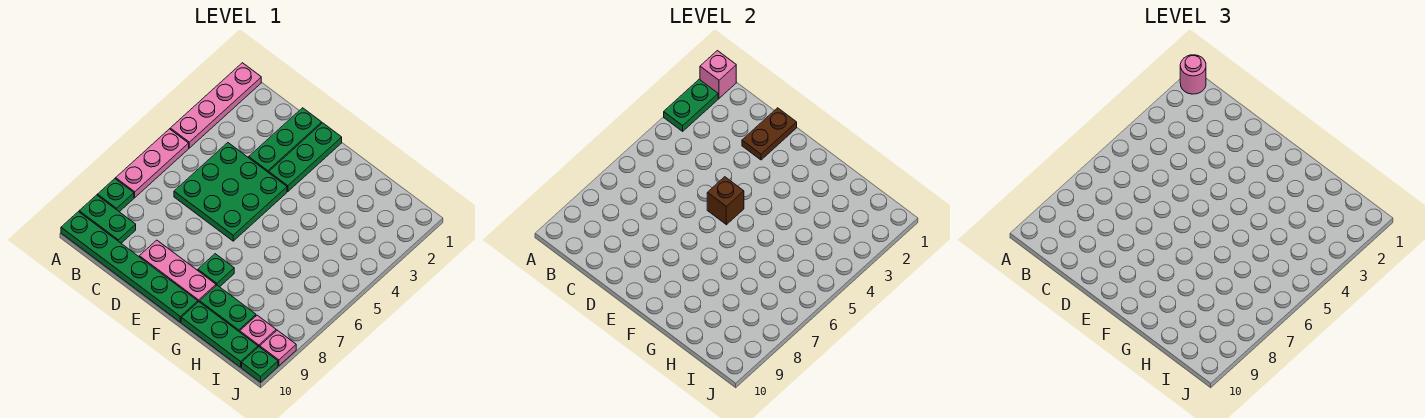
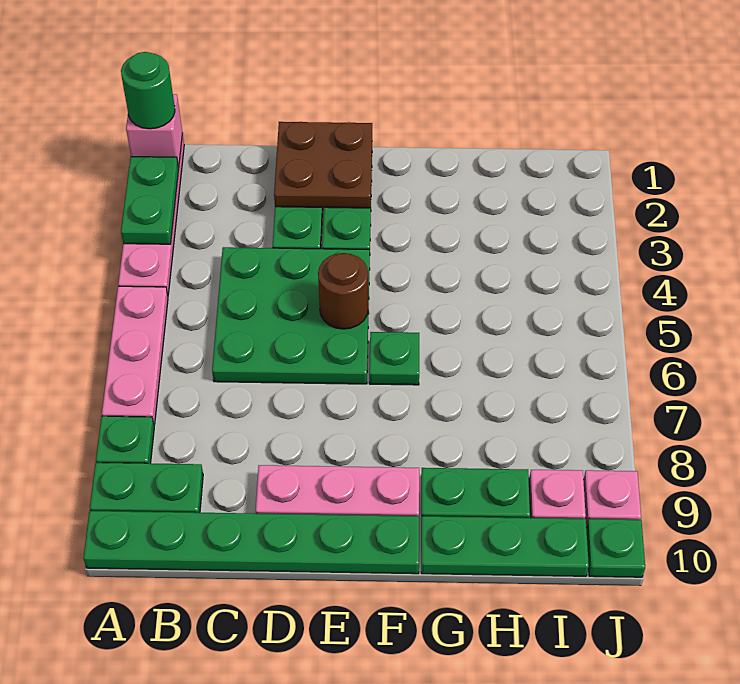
pink round brick A1 level 3 -> green round brick A1 level 3
brown plate D1:D2 level 2 -> brown plate D1:E2 level 2
brown brick E5 level 2 -> brown round brick E5 level 2
green plate F8 level 1 -> green plate F6 level 1

